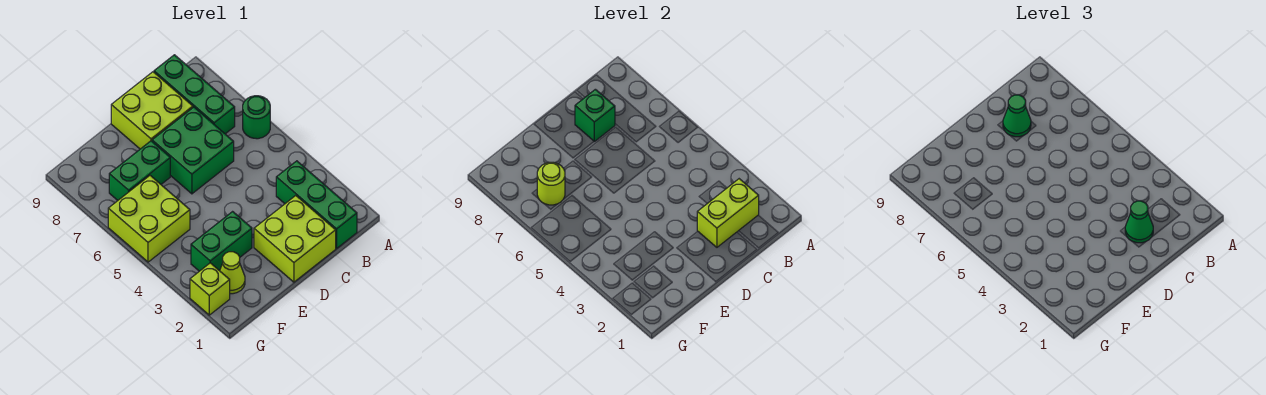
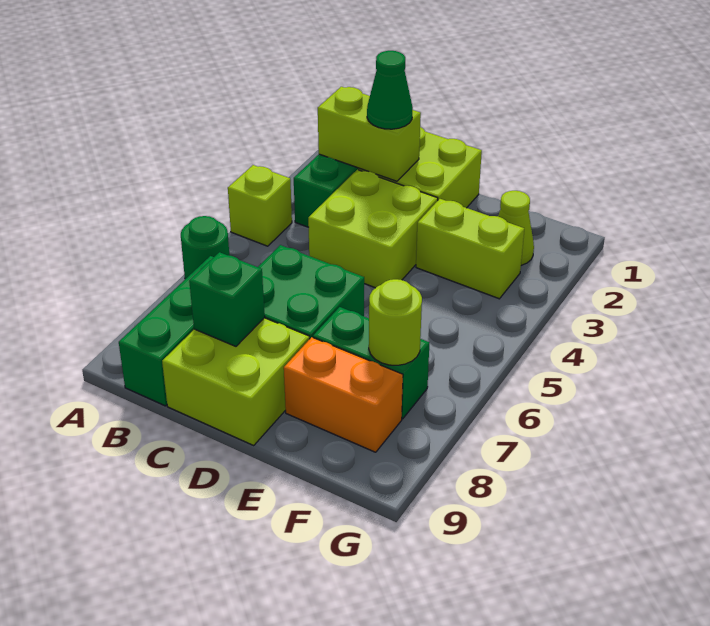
green cone C8 level 3 -> none
green brick E3:F3 level 1 -> lime brick E3:F3 level 1
none -> orange brick E8:F8 level 1
lime brick F5:G6 level 1 -> lime brick C3:D4 level 1
lime brick G2 level 1 -> lime brick A4 level 1

